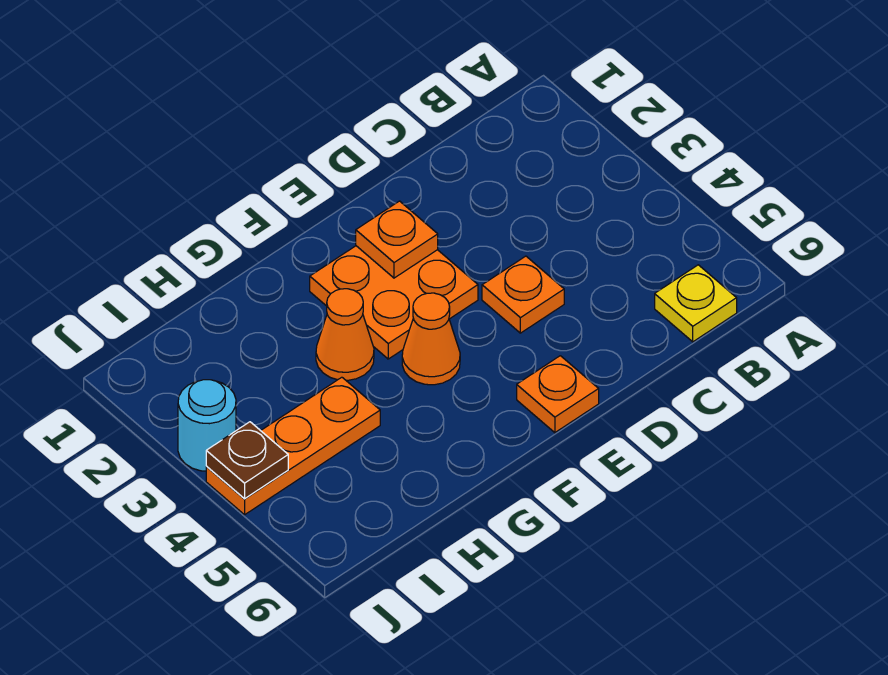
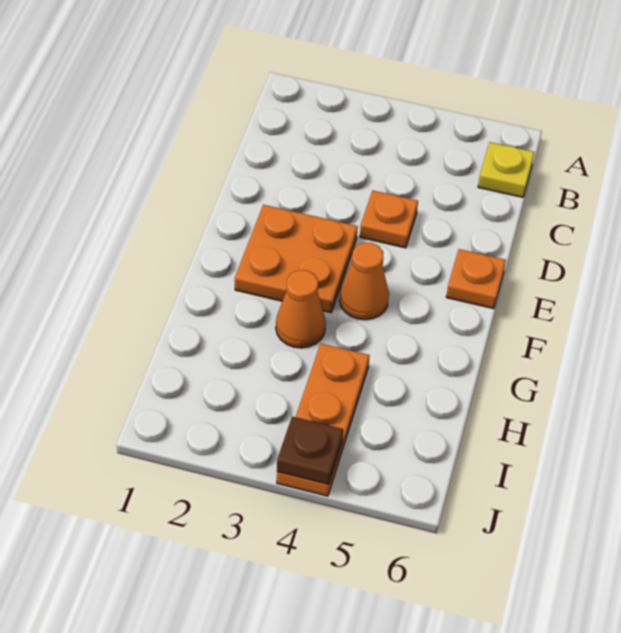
orange plate E2 level 2 -> none
cyan round brick J3 level 1 -> none

